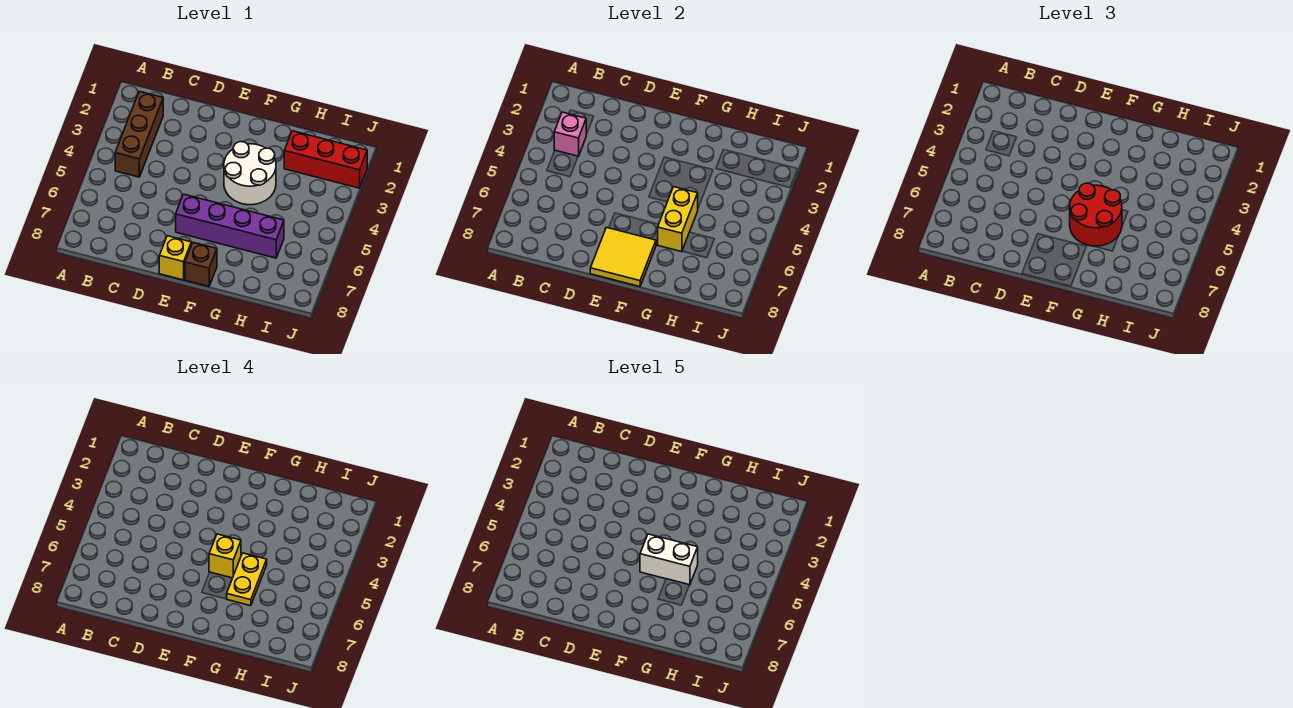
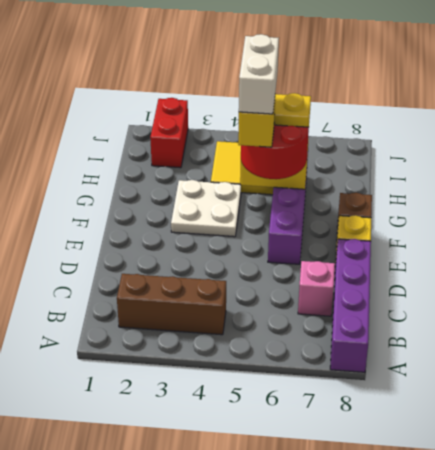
none -> purple brick A8:D8 level 1
pink brick B3 level 2 -> pink brick C7 level 1
yellow tile E7:F8 level 2 -> yellow tile H4:I5 level 1
white round brick F3:G4 level 1 -> white plate F3:G4 level 1
red brick H2:J2 level 1 -> red brick I2:J2 level 1

